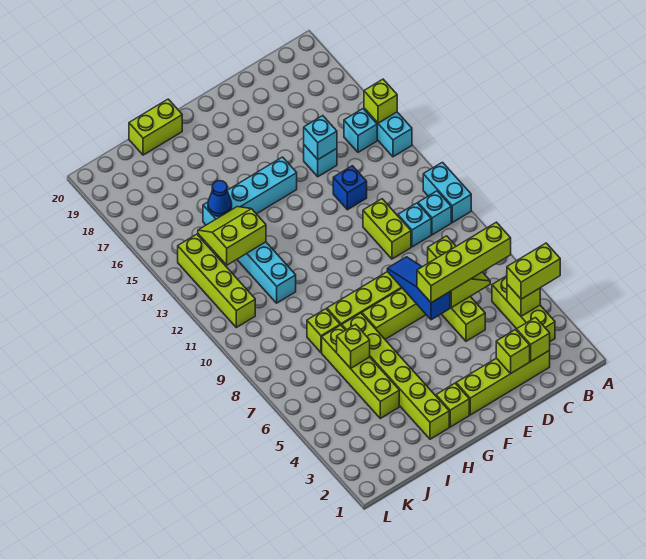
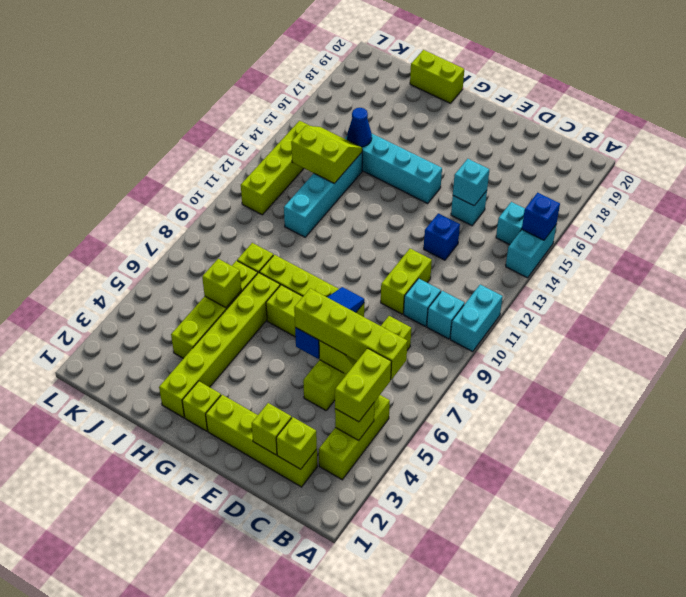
lime brick A4:B4 level 3 -> lime brick B4:B5 level 3
lime brick A15 level 2 -> blue brick A15 level 2

